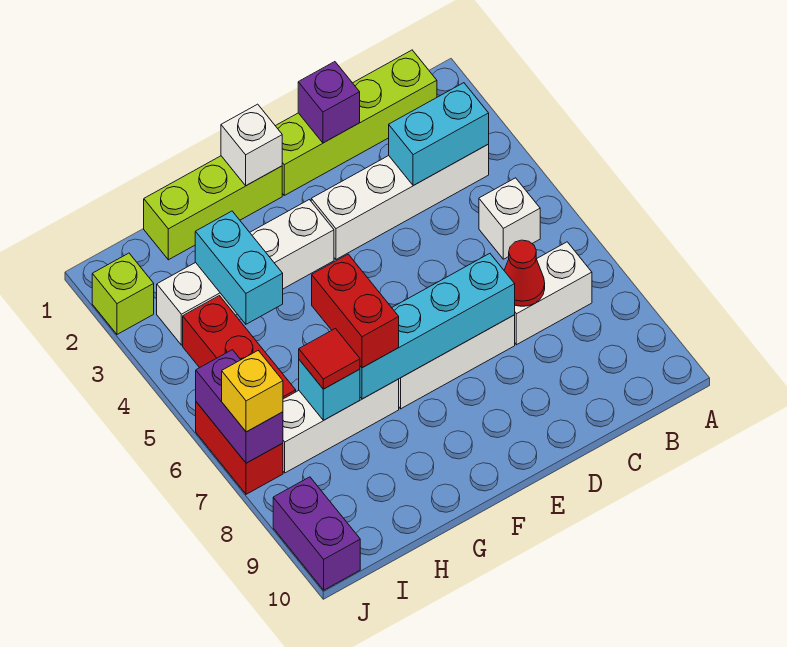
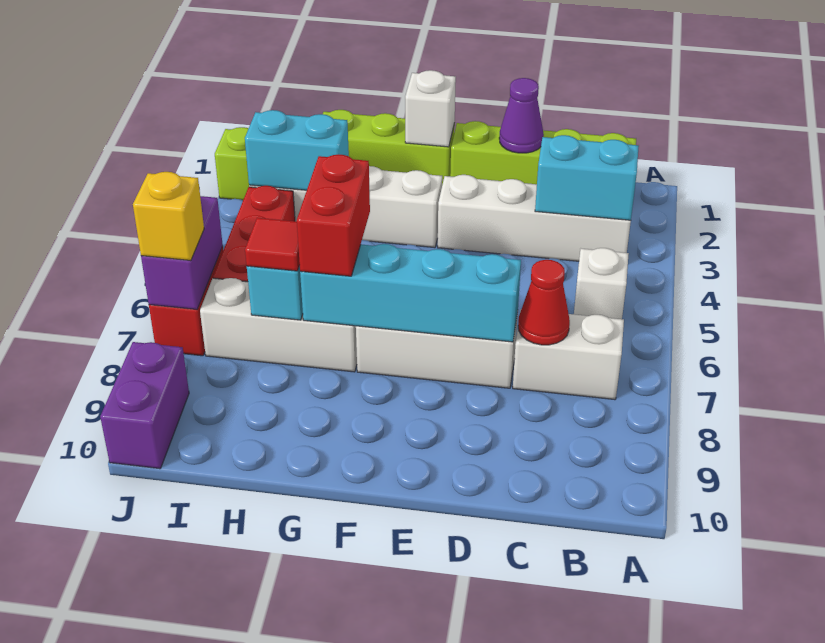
purple brick D1 level 2 -> purple cone D1 level 2
cyan brick H3:H4 level 2 -> cyan brick H3:I3 level 2

